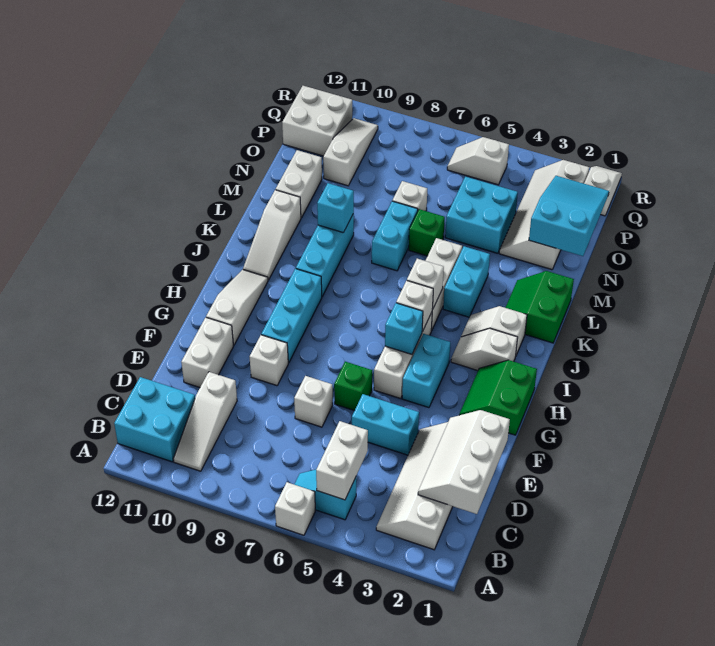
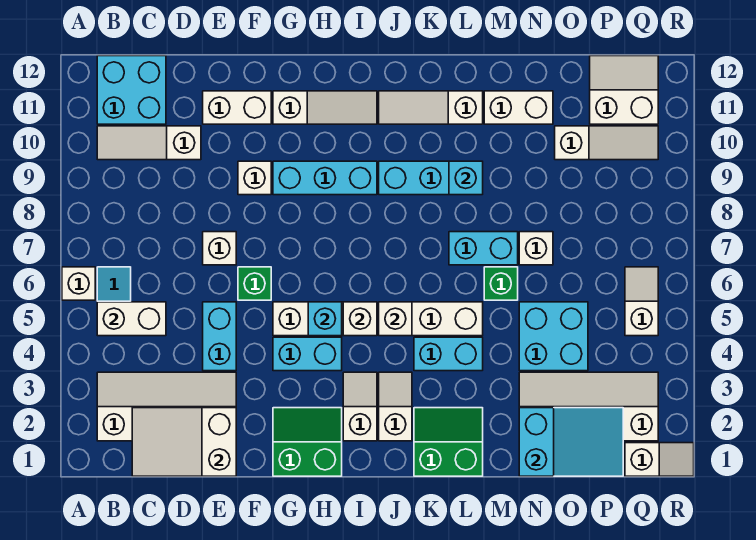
white slope C1:E2 level 2 top 1 -> white slope C1:E2 level 2 top E
white brick P11:Q12 level 1 -> white slope P11:Q12 level 1 top 11

